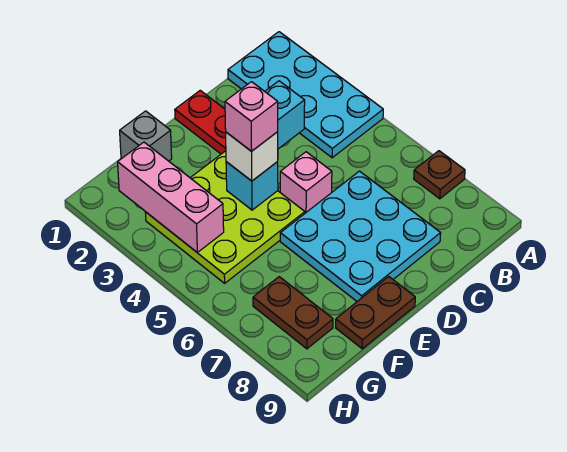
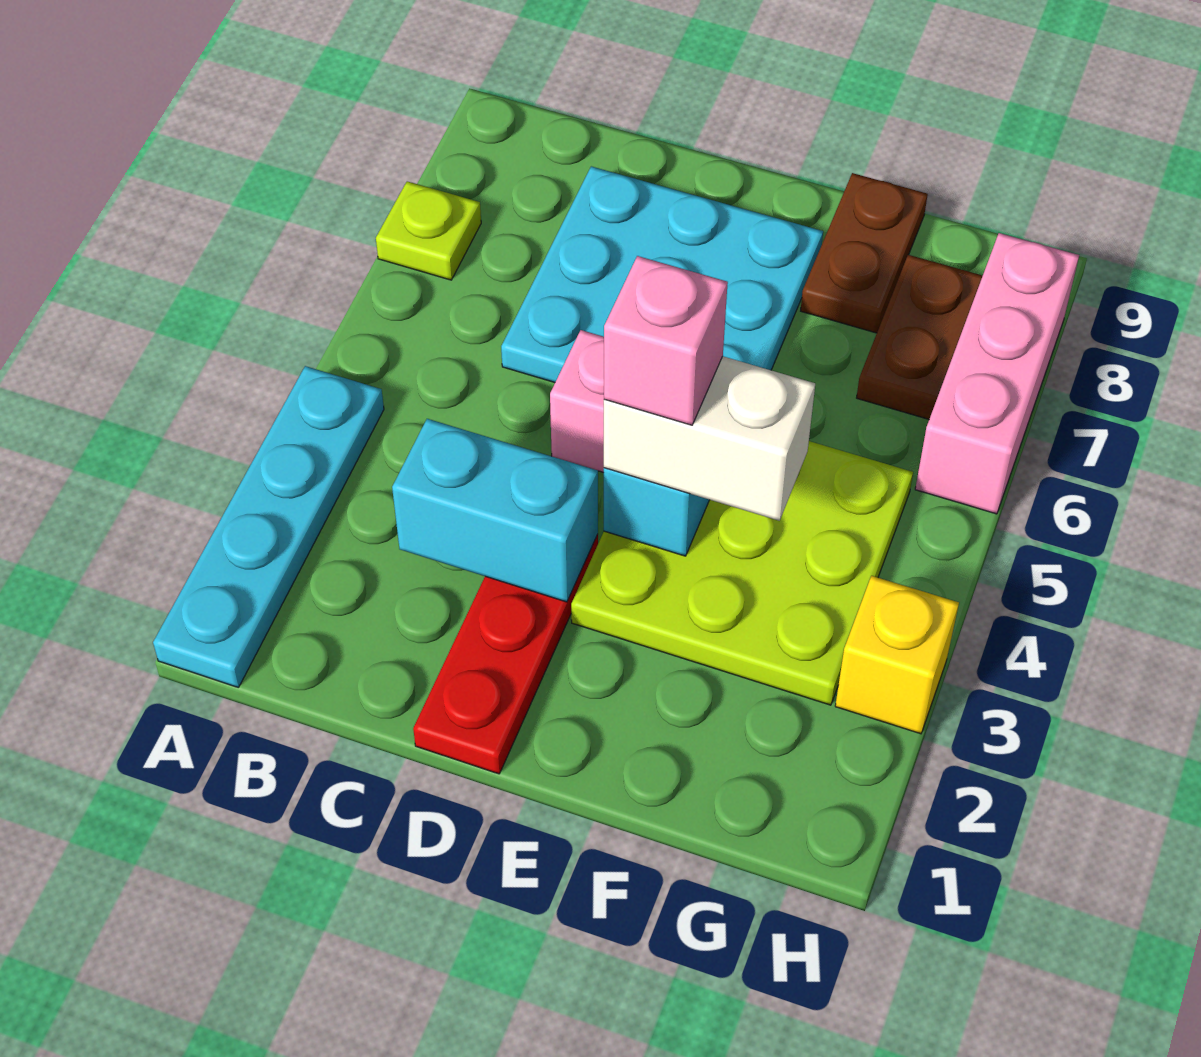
cyan plate A1:B4 level 1 -> cyan plate A1:A4 level 1
brown plate A7 level 1 -> lime plate A7 level 1
white brick E4 level 3 -> white brick E4:F4 level 3
brown plate E9:F9 level 1 -> brown plate F8:F9 level 1
grey brick F1 level 1 -> none
pink brick G2:G4 level 2 -> pink brick H6:H8 level 1
none -> yellow brick H3 level 1

